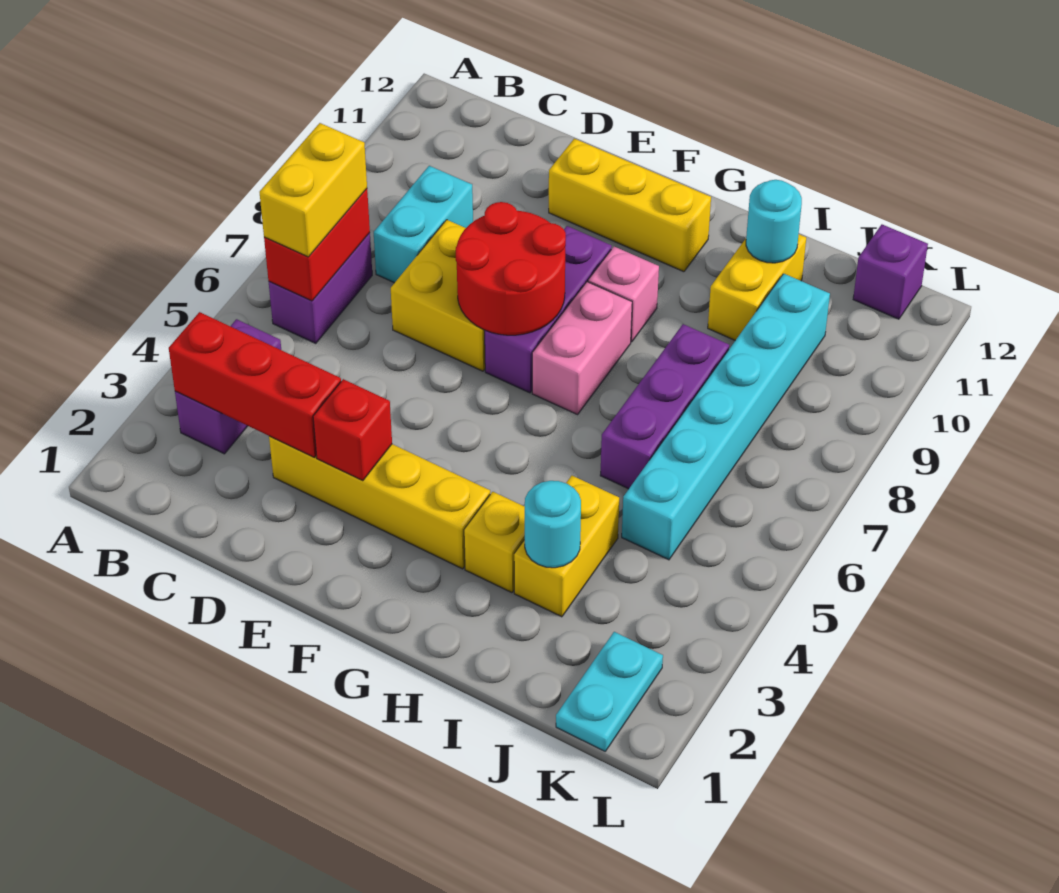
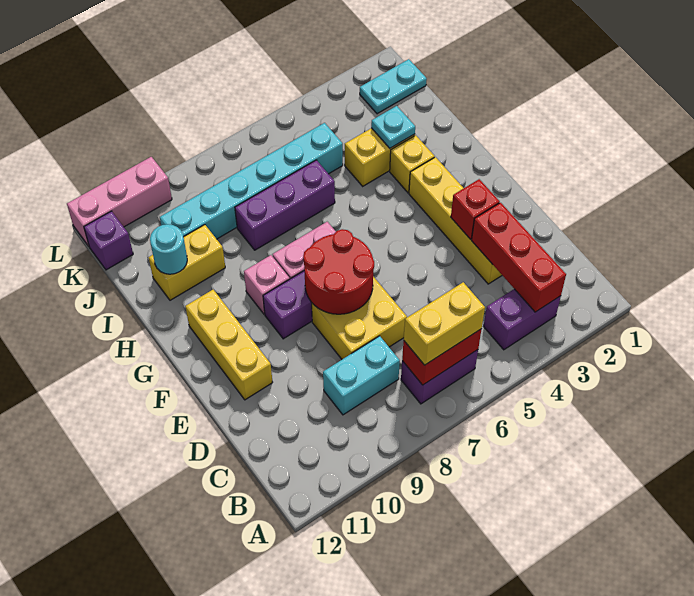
cyan round brick I3 level 2 -> cyan plate I3 level 2
none -> pink brick L10:L12 level 1

